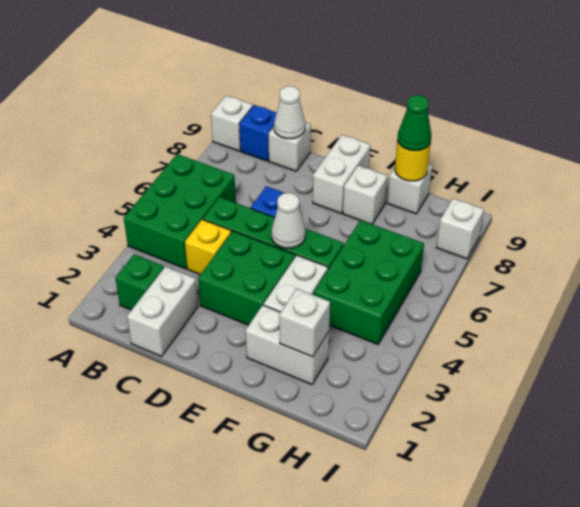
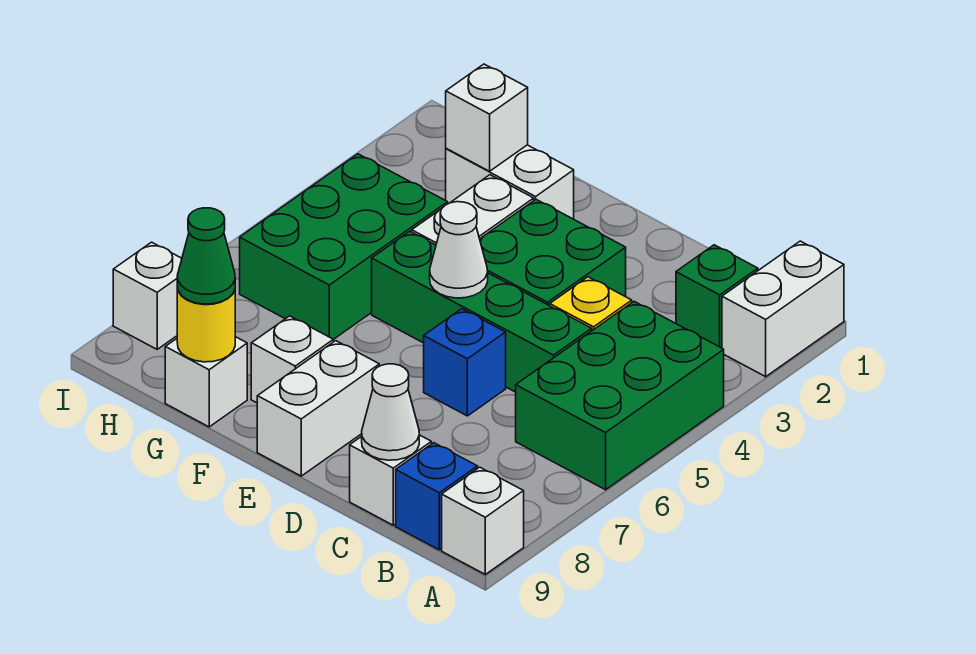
white brick C1:C2 level 1 -> white brick A1:A2 level 1

